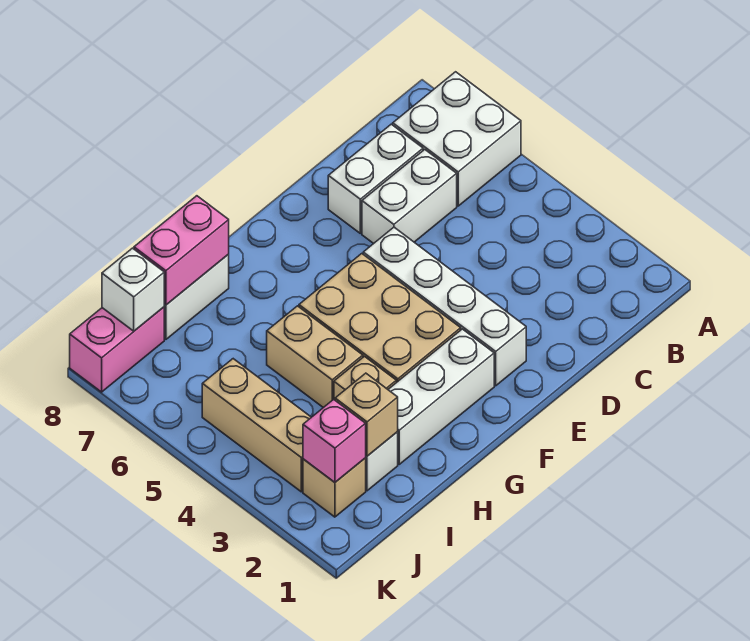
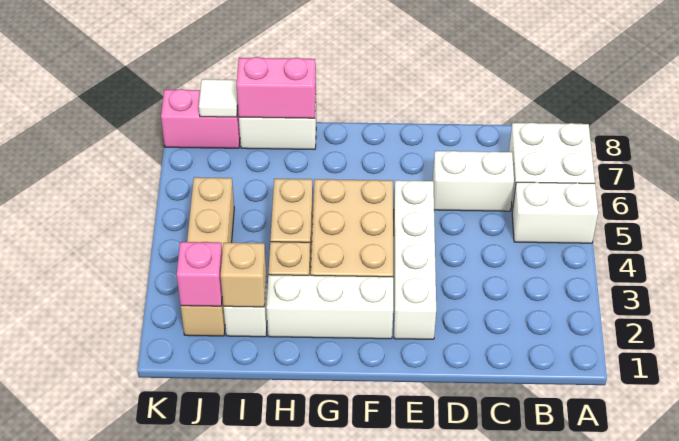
white brick C7:D7 level 1 -> white brick A5:B5 level 1
white brick J8 level 2 -> white tile J8 level 2

